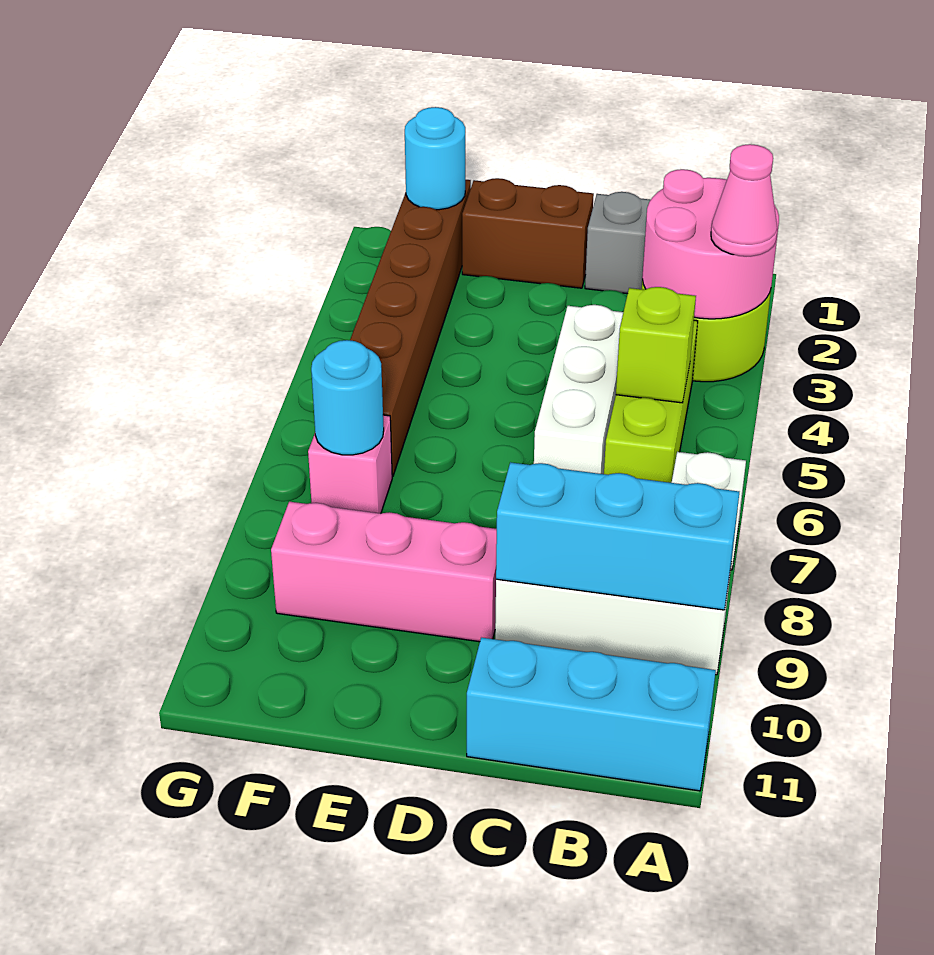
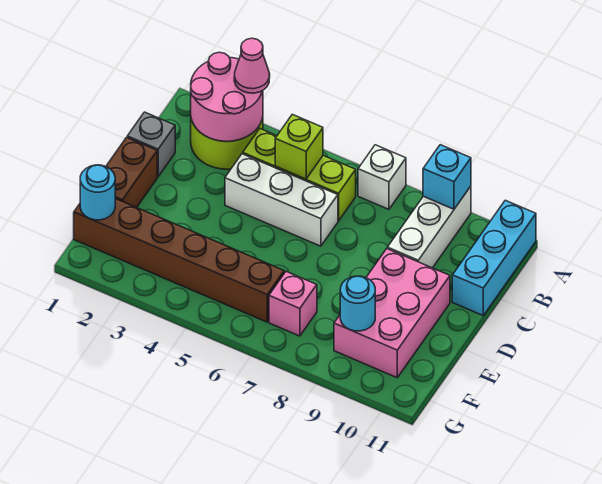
cyan brick A9:C9 level 2 -> cyan brick A9 level 2
pink brick D9:F9 level 1 -> pink brick D9:F10 level 1
cyan round brick F7 level 2 -> cyan round brick F9 level 2

